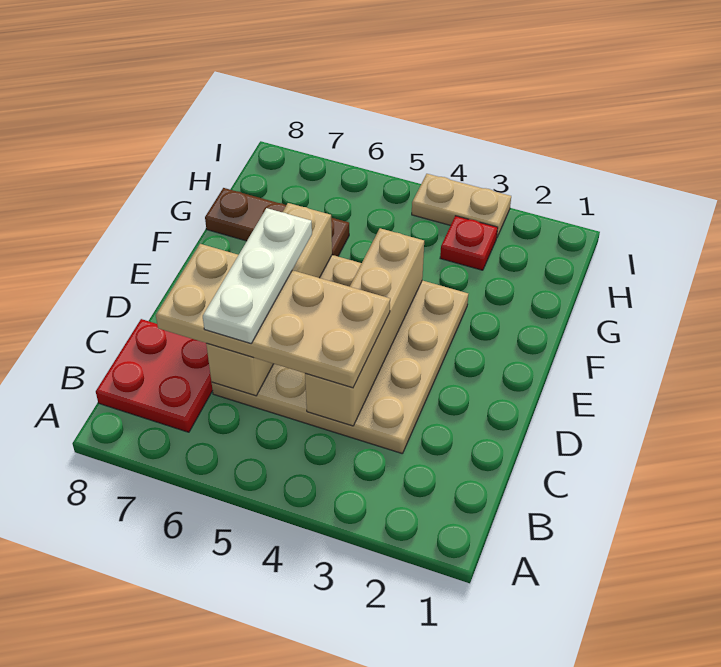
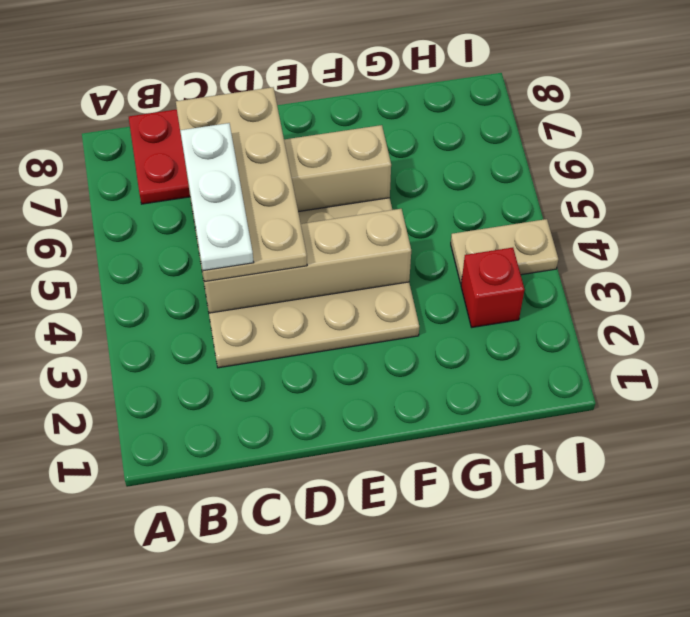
white plate C6:E6 level 4 -> white plate C4:C6 level 4
brown plate G6:G8 level 1 -> none
red plate H3 level 1 -> red brick H3 level 1
tan plate I3:I4 level 1 -> tan plate H4:I4 level 1

